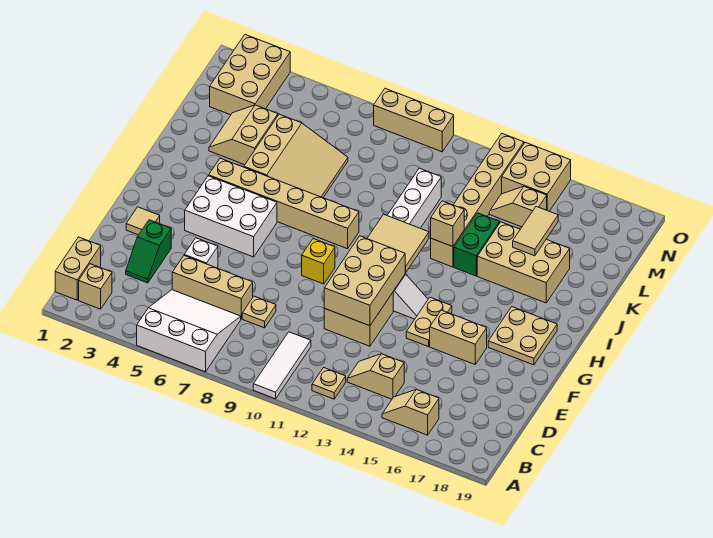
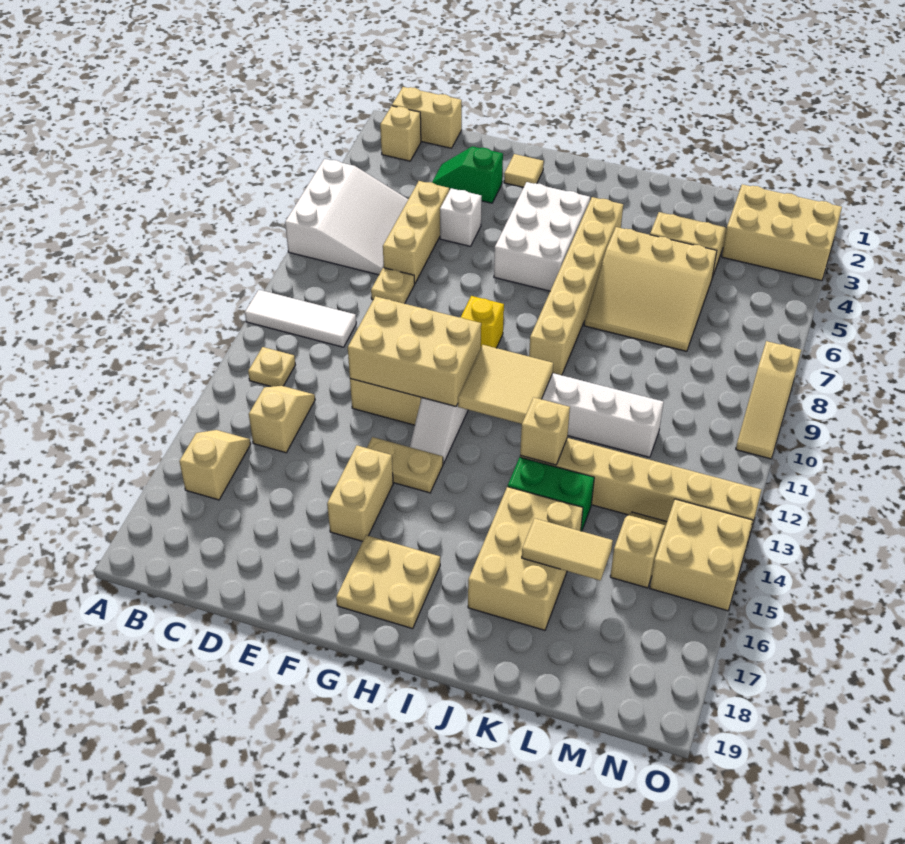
tan brick O8:O10 level 1 -> tan slope O8:O10 level 1 top 8

